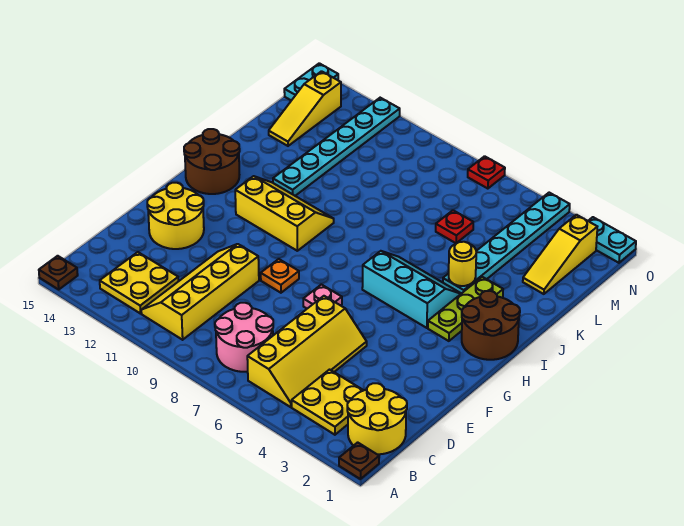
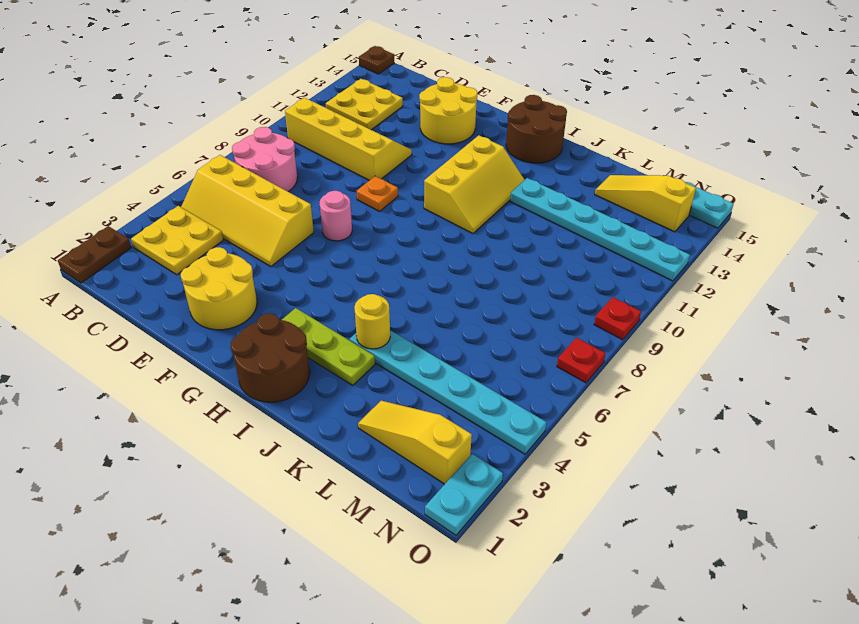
brown plate A1 level 1 -> brown plate A1:A2 level 1
yellow round brick B1:C2 level 1 -> yellow round brick E2:F3 level 1
pink plate F7 level 1 -> pink round brick F7 level 1
cyan slope H4:I6 level 1 top H -> none
red plate L6 level 1 -> red plate O9 level 1

